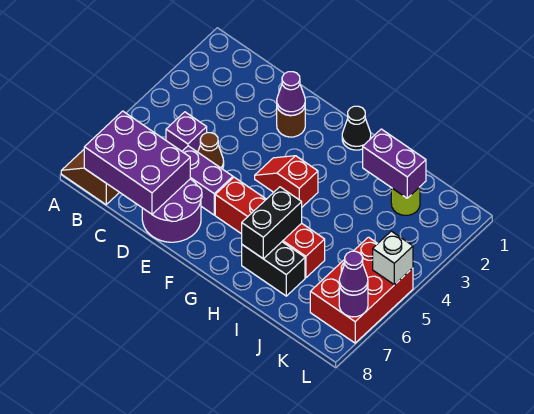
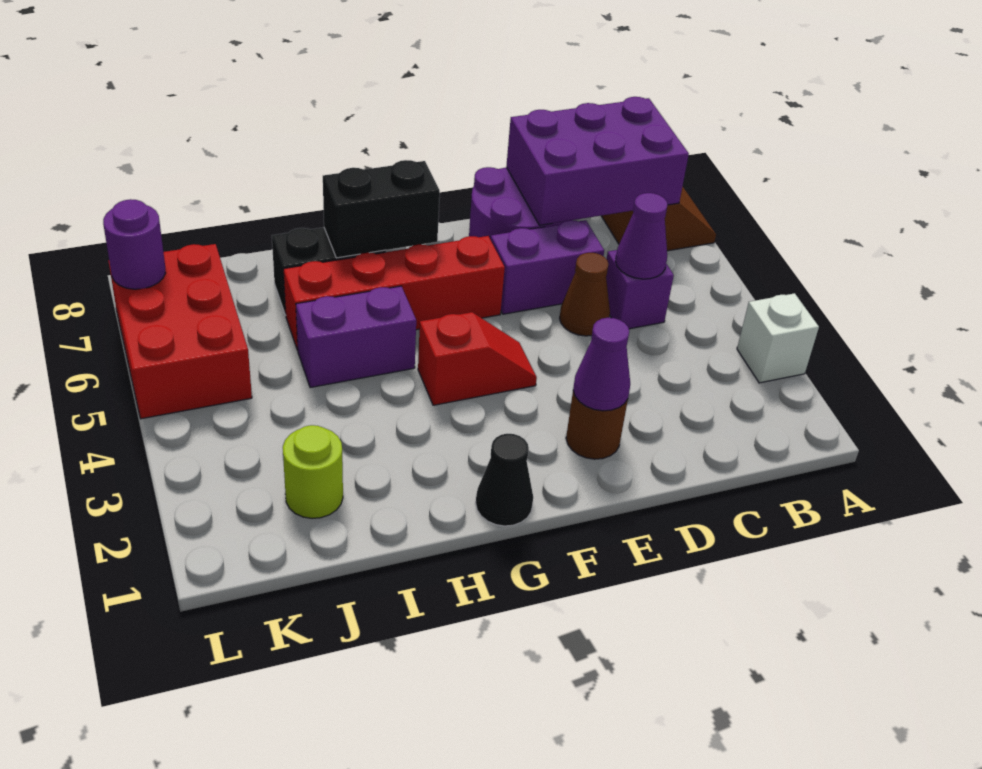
black brick H6:H7 level 2 -> black brick G7:H7 level 2
purple brick I2:J2 level 2 -> purple brick H5:I5 level 1
white brick L5 level 2 -> white brick A3 level 1
purple cone L7 level 3 -> purple cone C5 level 2

